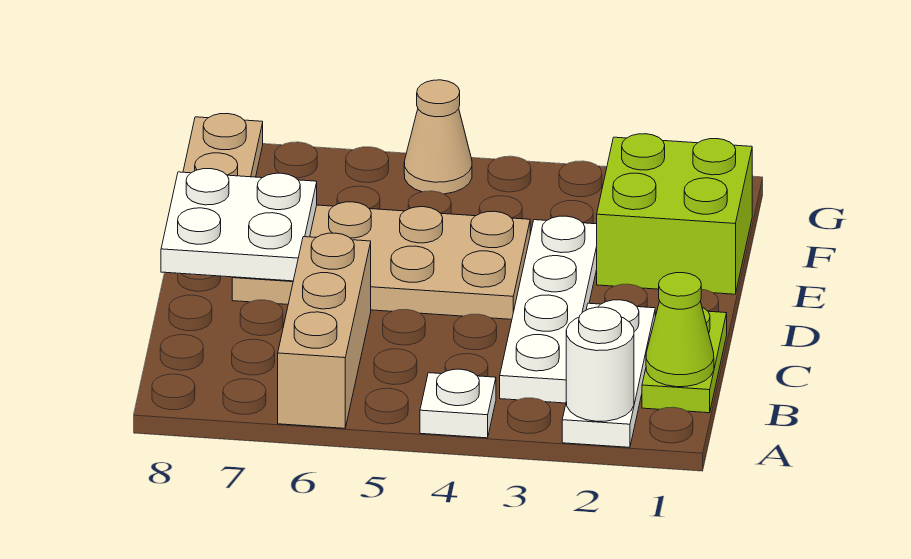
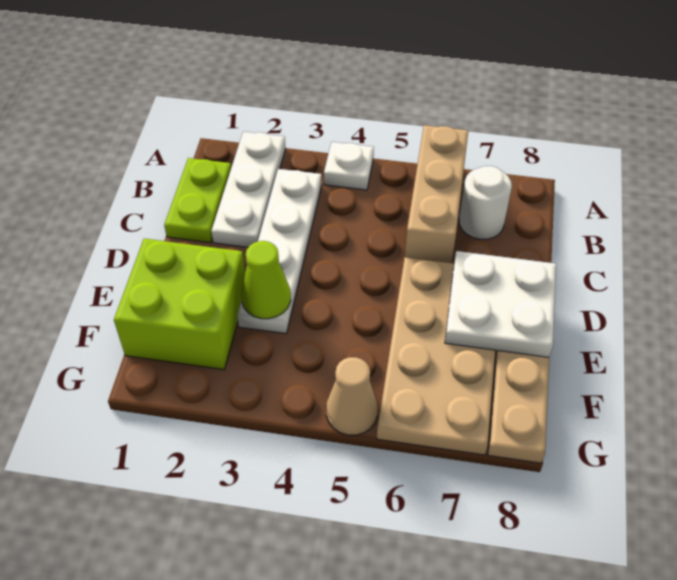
white round brick A2 level 2 -> white round brick B7 level 1
lime cone B1 level 2 -> lime cone E3 level 2
tan plate D4:E7 level 1 -> tan plate D6:G7 level 1

